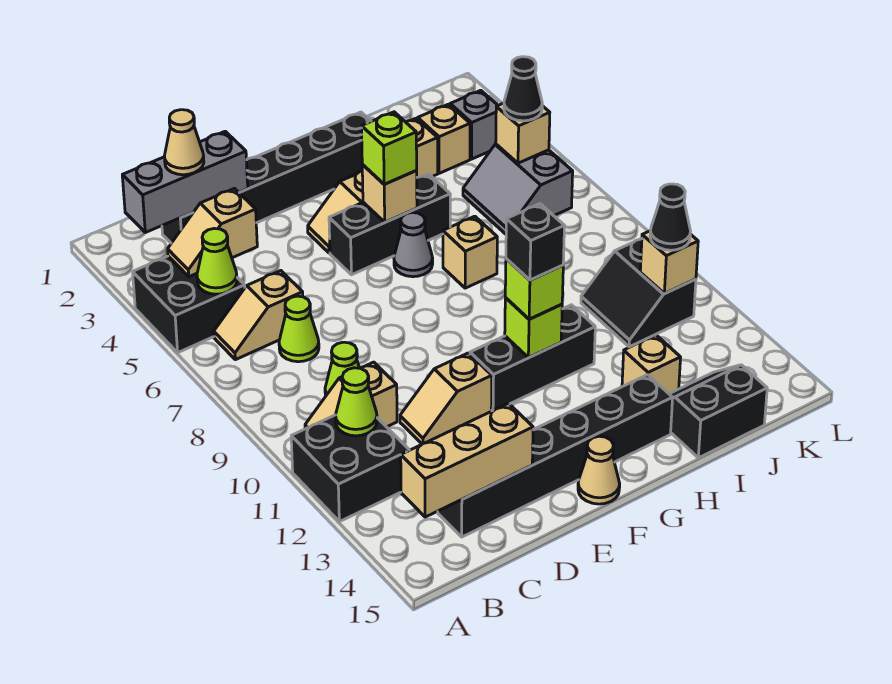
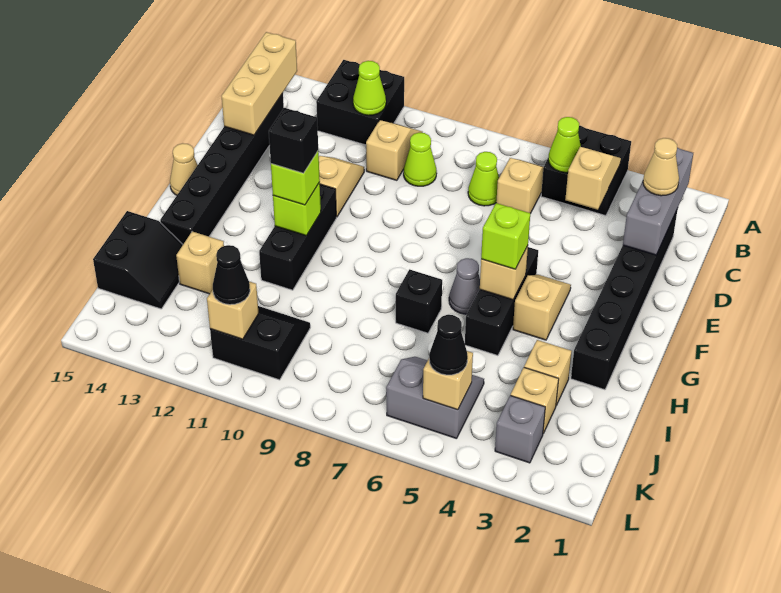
tan brick H7 level 1 -> black brick H7 level 1

